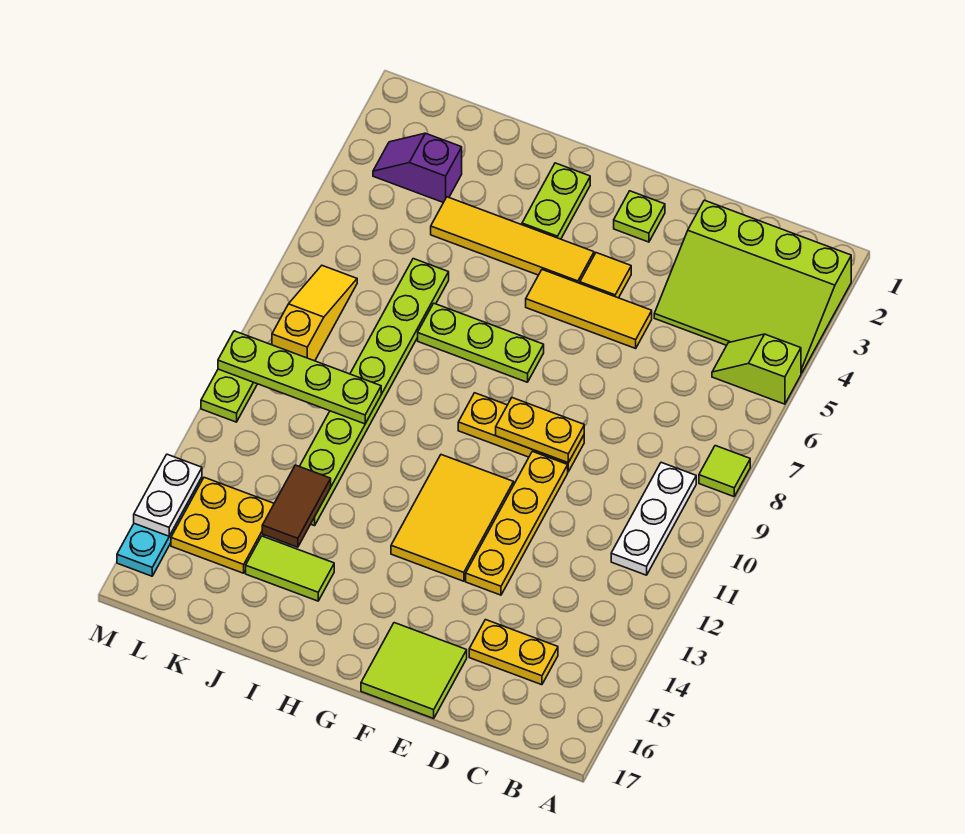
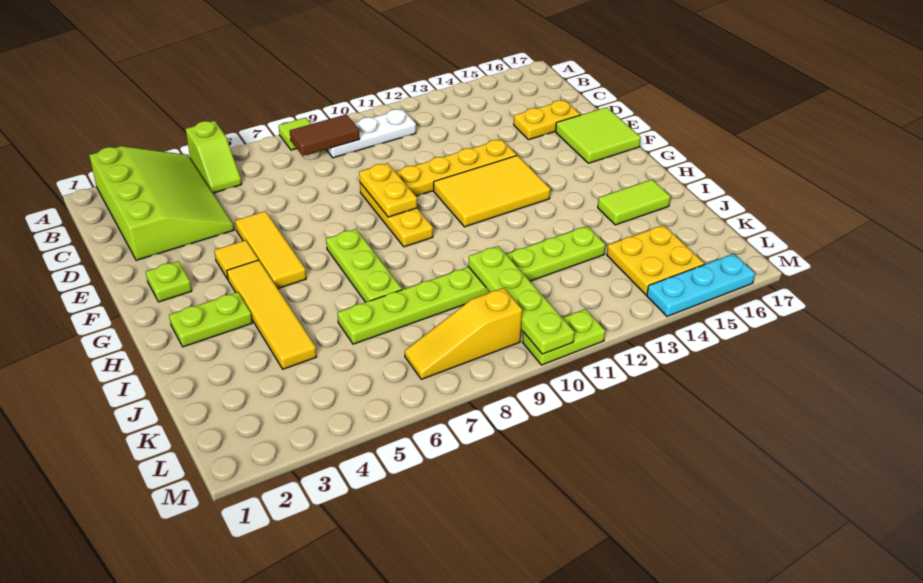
yellow plate C15:D15 level 1 -> yellow plate D15:D16 level 1
lime tile I15:J15 level 1 -> lime tile I15:I16 level 1
brown tile J13:J14 level 2 -> brown tile B8:B9 level 2
purple slope K3:L3 level 1 top K -> none
white plate M14:M15 level 2 -> none

